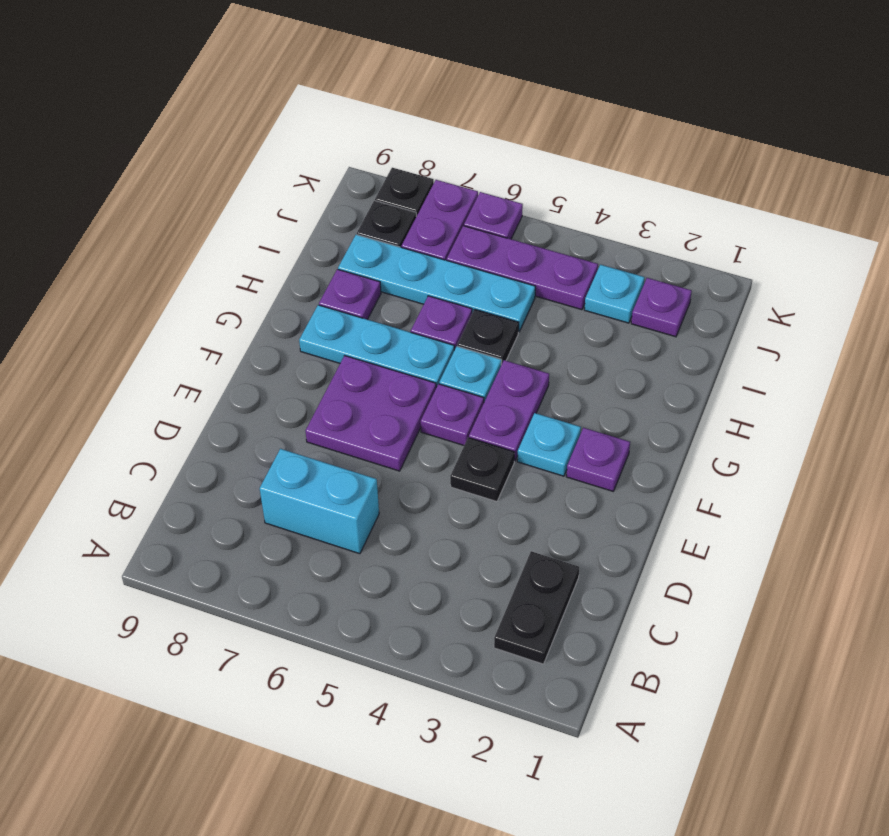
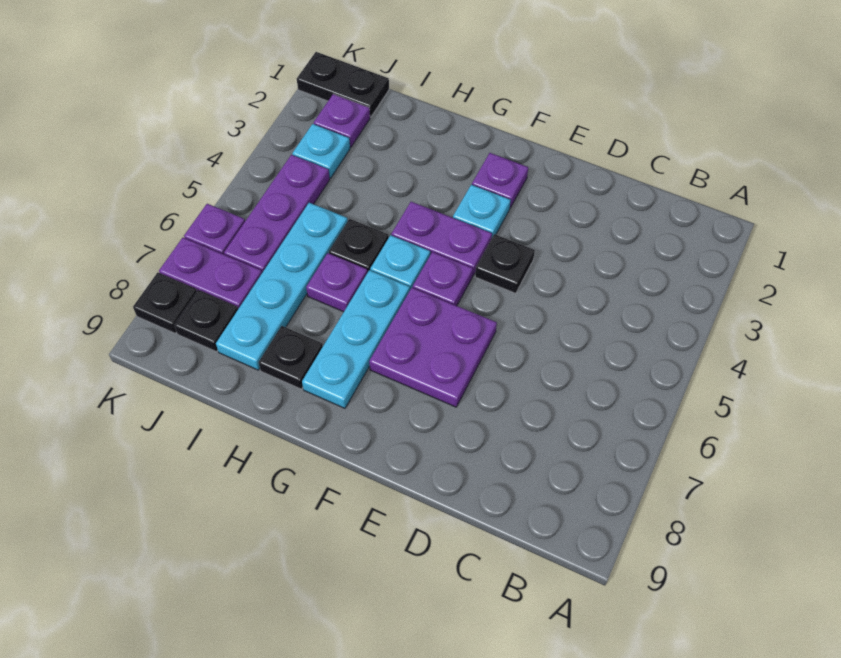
black plate B2:C2 level 1 -> black plate J1:K1 level 1
cyan brick C6:C7 level 1 -> none
purple plate H8 level 1 -> black plate H8 level 1

